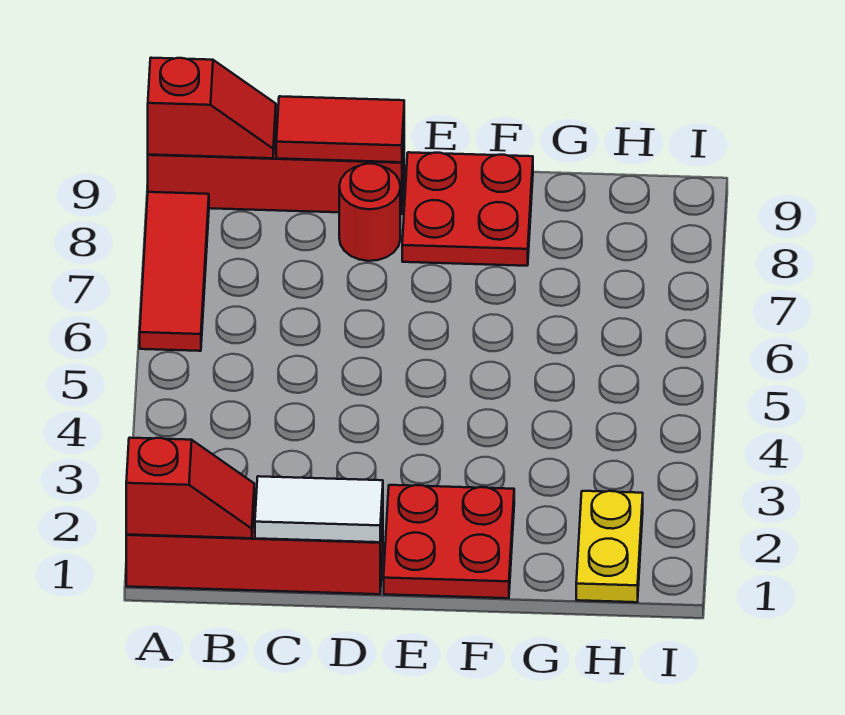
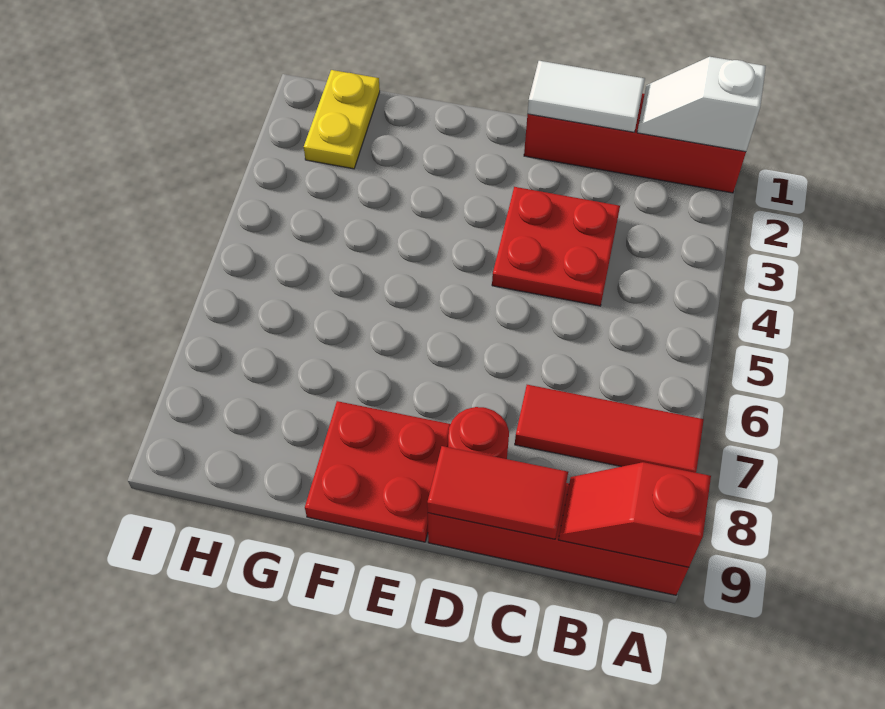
red slope A1:B1 level 2 top A -> white slope A1:B1 level 2 top A
red tile A6:A8 level 1 -> red tile A7:C7 level 1
red plate E1:F2 level 1 -> red plate C3:D4 level 1

